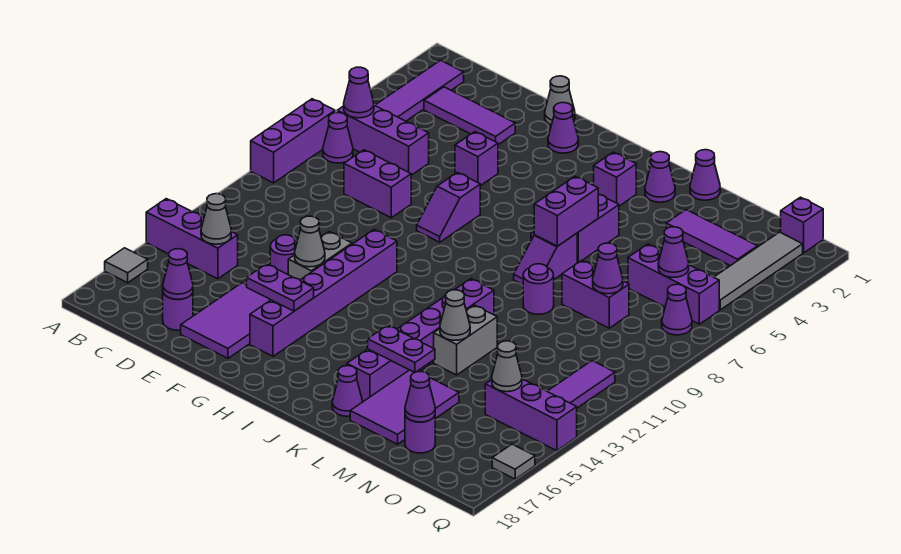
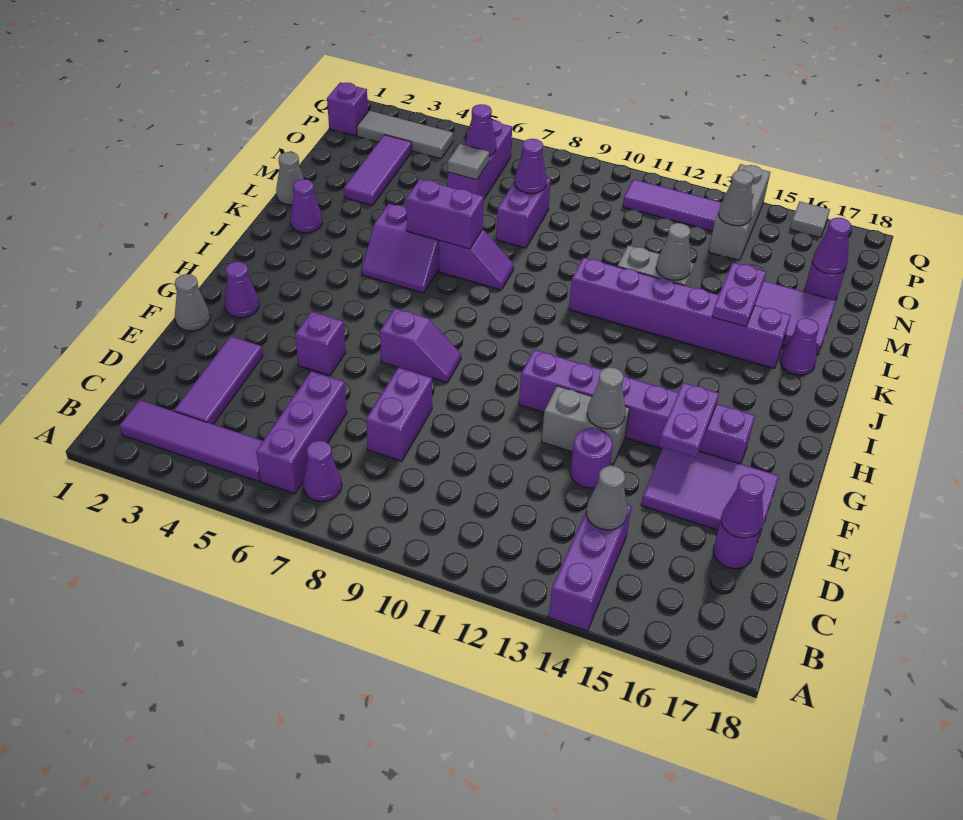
purple brick A7:A9 level 1 -> none
grey tile A16 level 1 -> grey tile N6 level 2
purple cone B6 level 2 -> none
purple brick J3 level 1 -> none
purple cone L1 level 1 -> grey cone L1 level 1
purple round brick L9 level 1 -> none
purple brick O14:Q14 level 1 -> grey brick O14:Q14 level 1
grey tile P2:P5 level 1 -> grey tile P2:P4 level 1
purple cone P7 level 1 -> none

